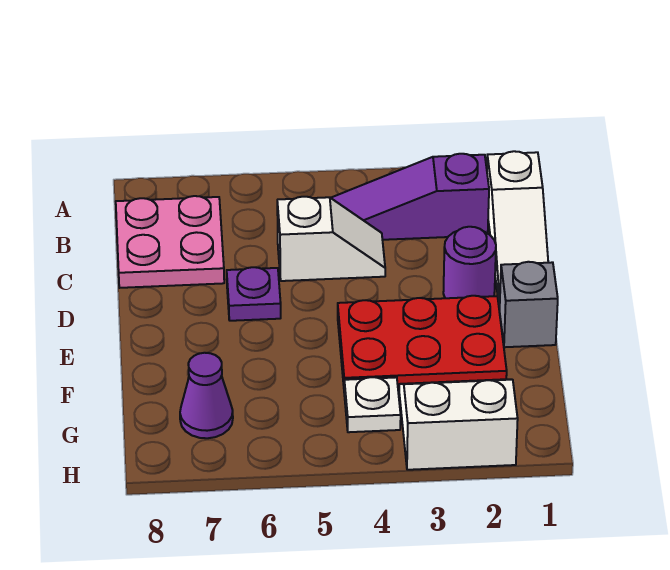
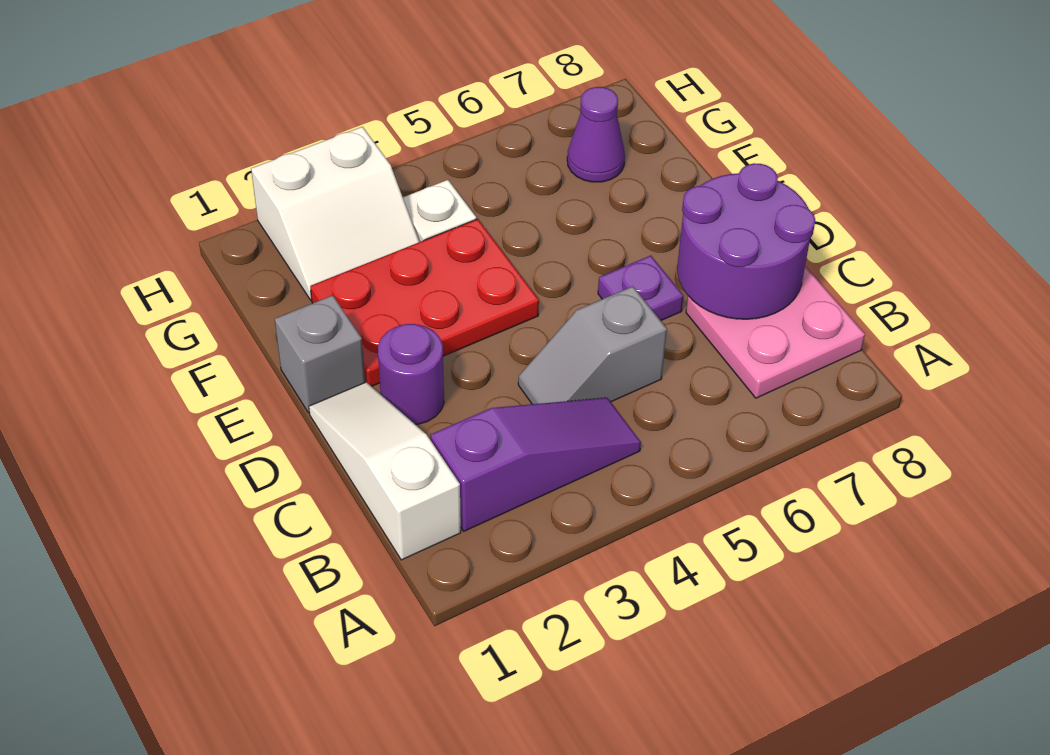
white slope C4:C5 level 1 top 5 -> grey slope C4:C5 level 1 top 5
none -> purple round brick C7:D8 level 2

